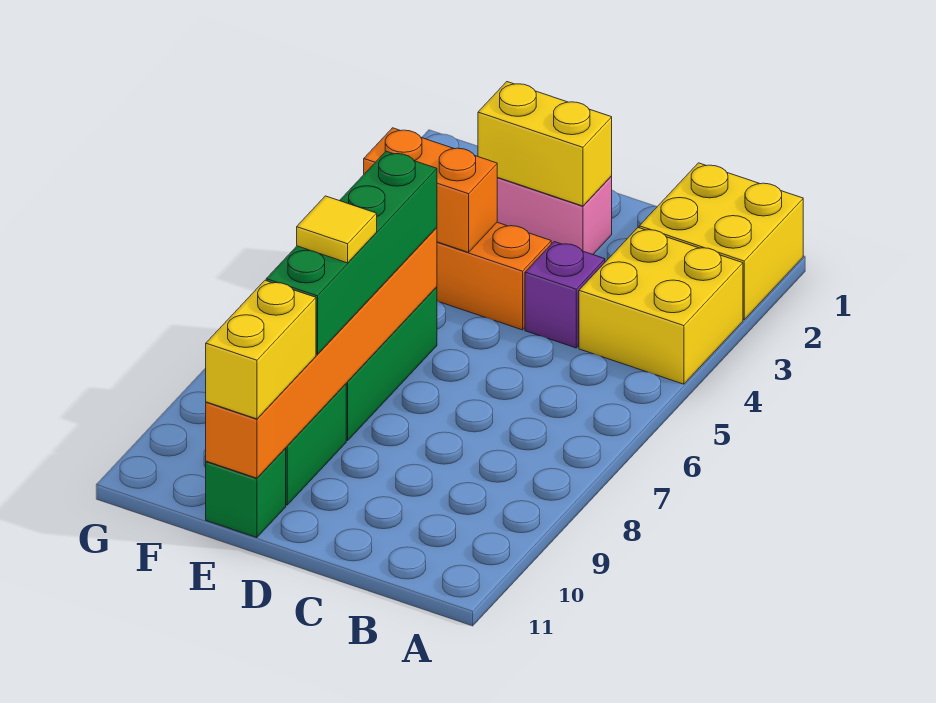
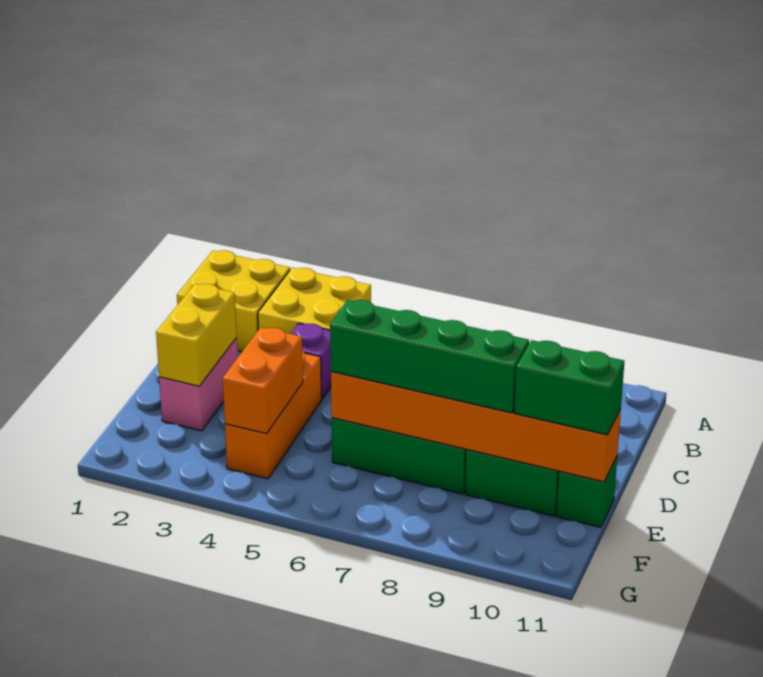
yellow tile E8 level 4 -> none
yellow brick E10:E11 level 3 -> green brick E10:E11 level 3

